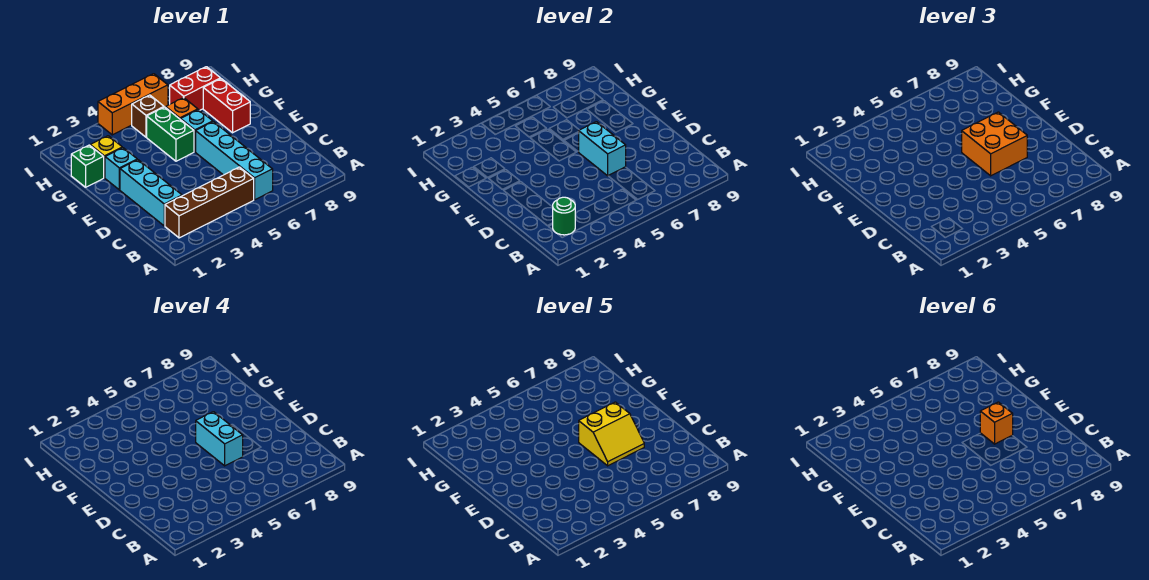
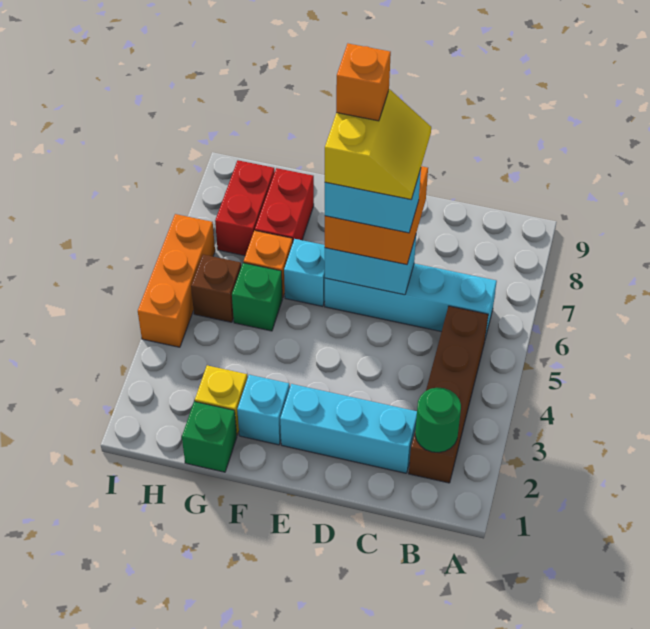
green brick F5:G5 level 1 -> green brick G5 level 1
red brick F8:G8 level 1 -> red brick G7:G8 level 1

